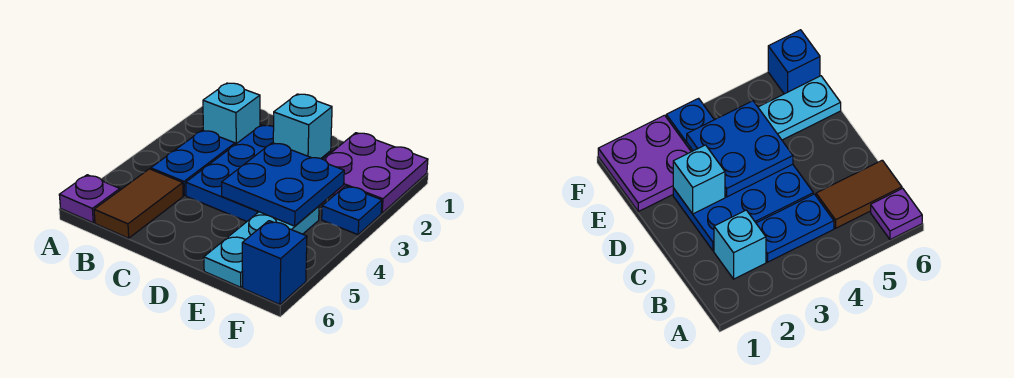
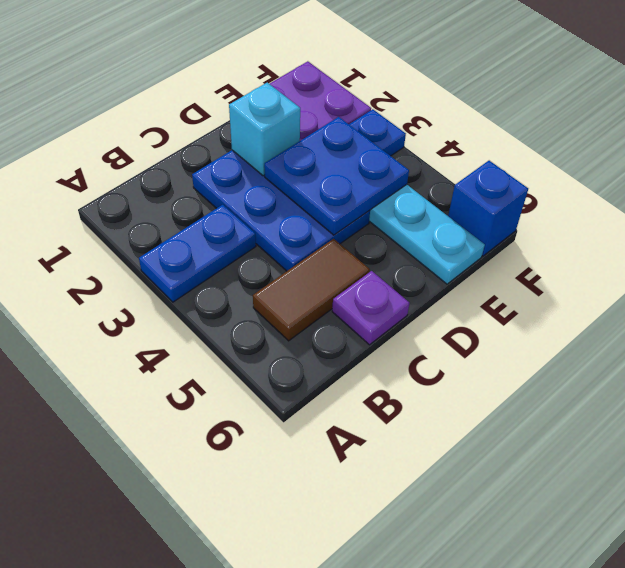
purple plate A6 level 1 -> purple plate C6 level 1
cyan brick B2 level 1 -> none
blue plate B3:B4 level 1 -> blue plate A3:B3 level 1
brown tile B5:B6 level 1 -> brown tile B5:C5 level 1

